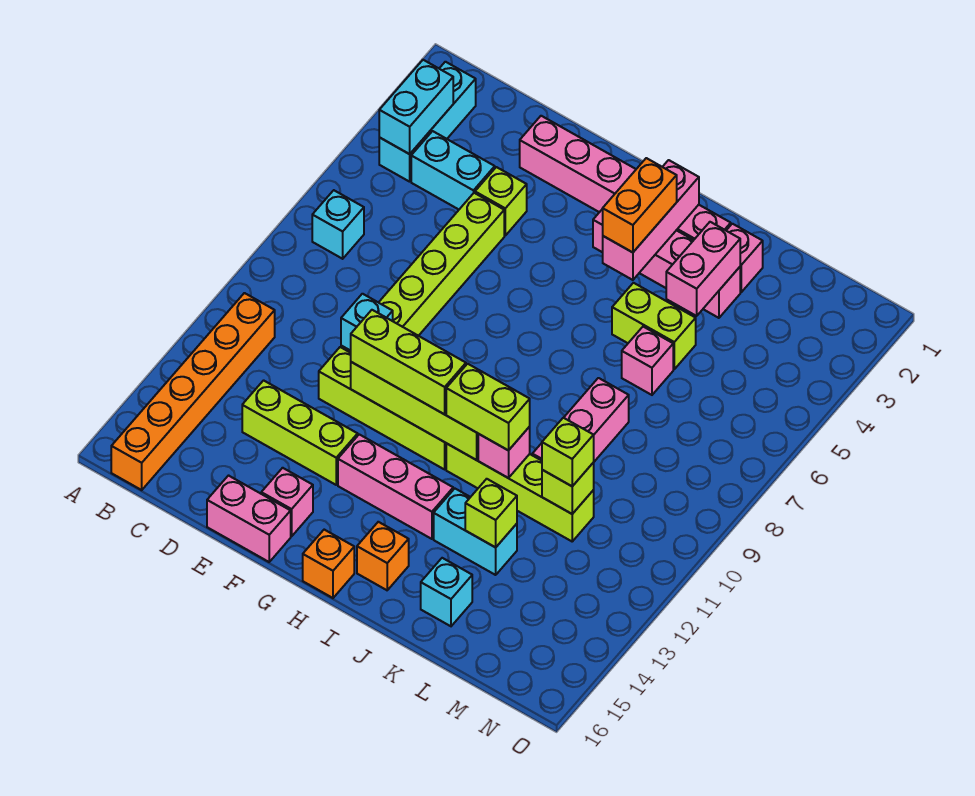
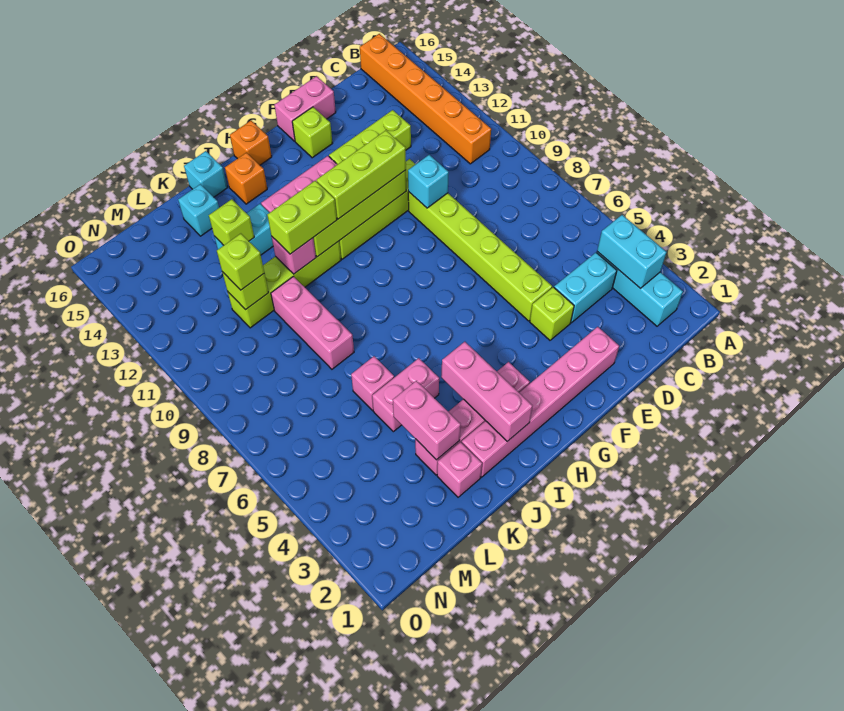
cyan brick B7 level 1 -> cyan brick J16 level 1
pink brick F15 level 1 -> lime brick F15 level 1
orange brick I3:I4 level 3 -> none
lime brick J5:K5 level 1 -> pink brick J5:K5 level 1

